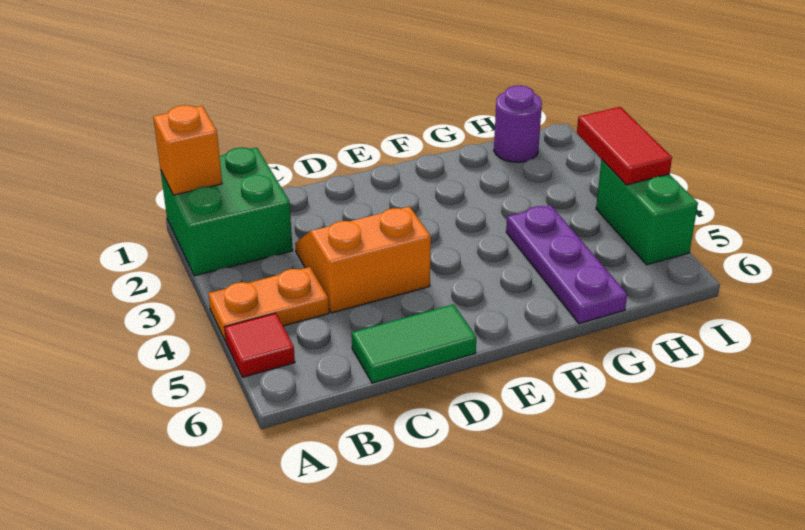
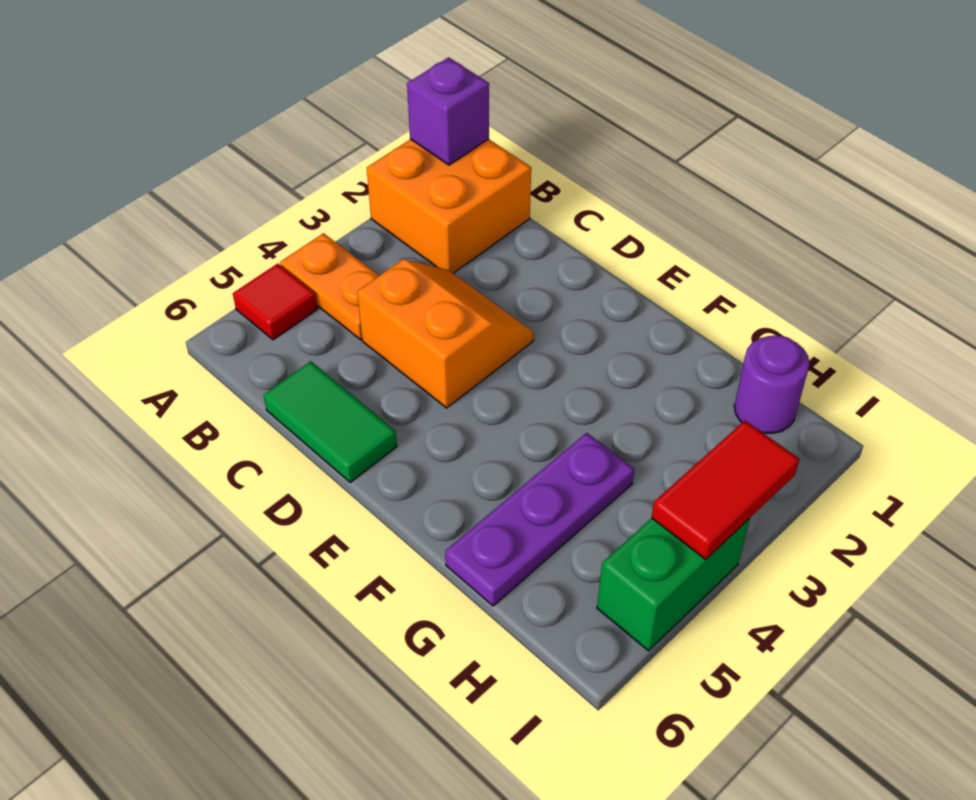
green brick A1:B2 level 1 -> orange brick A1:B2 level 1
orange brick A1 level 2 -> purple brick A1 level 2

